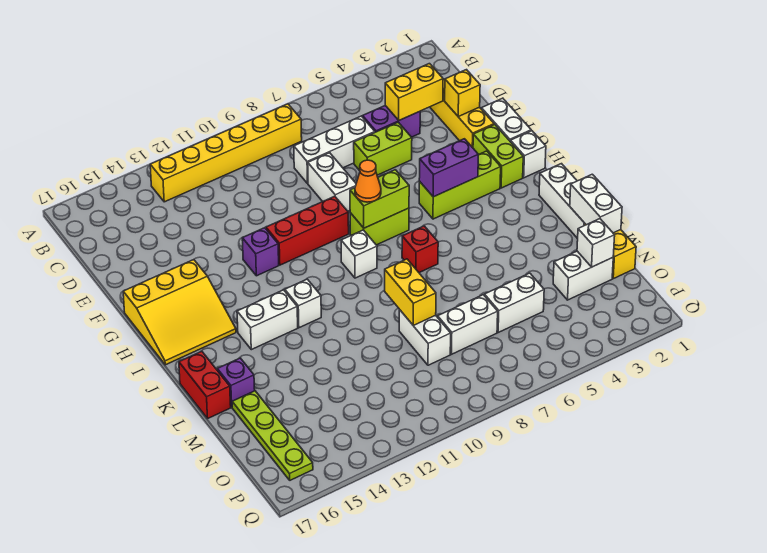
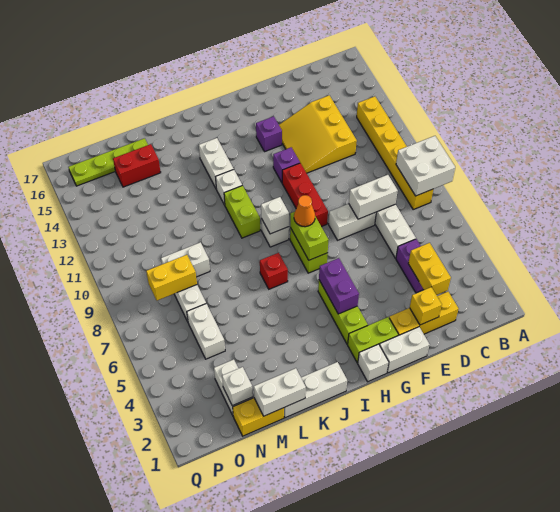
none -> white brick A8:B9 level 2
none -> white brick D8:E8 level 2
lime brick E5:E6 level 1 -> lime brick J10:J11 level 1
yellow slope G15:I17 level 1 top G -> yellow slope D12:F14 level 1 top D
none -> white brick I9 level 2
red brick K17:L17 level 1 -> red brick M15:N15 level 1
yellow brick L9:M9 level 2 -> yellow brick N8:O8 level 2
purple brick L16 level 1 -> purple brick G14 level 1

